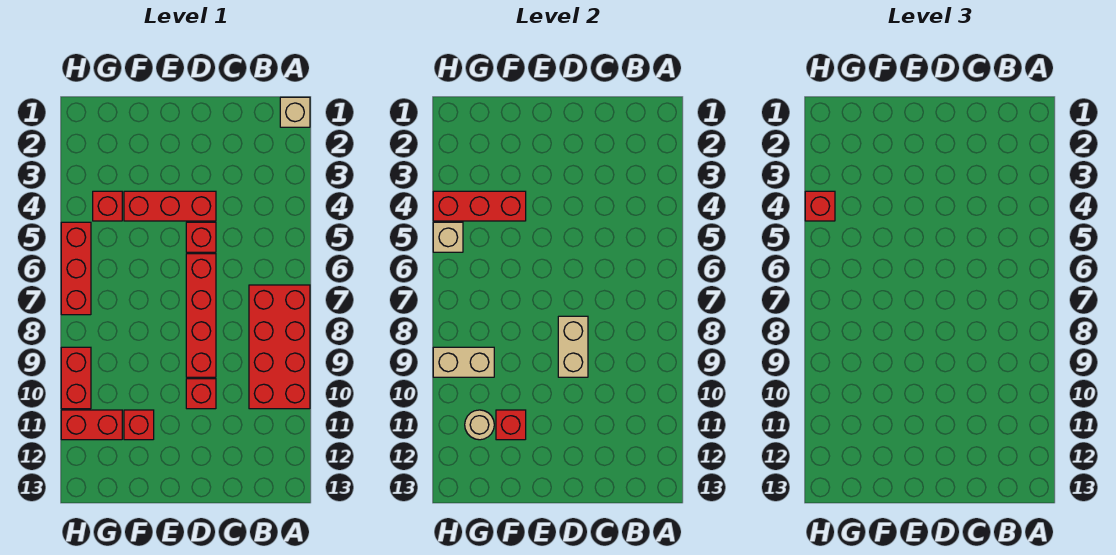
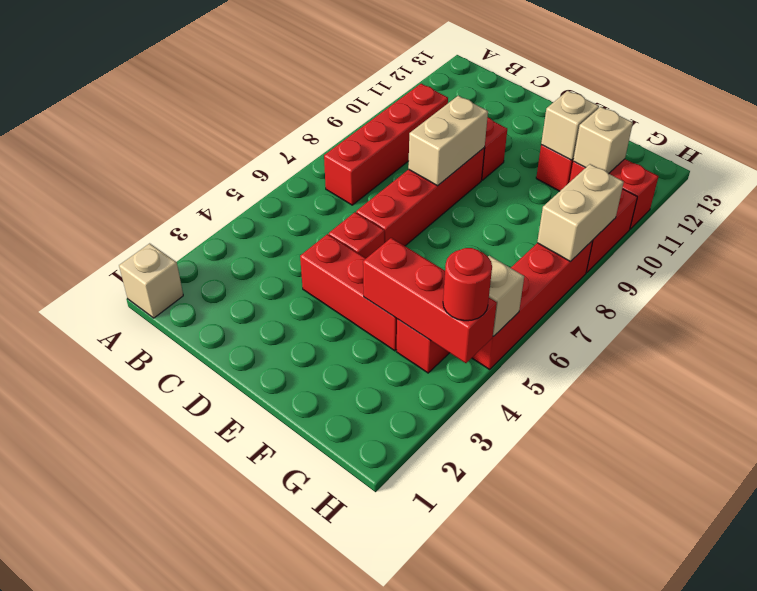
red brick A7:B10 level 1 -> red brick B7:B10 level 1
red brick F11 level 2 -> tan brick F11 level 2
tan brick G9:H9 level 2 -> tan brick H8:H9 level 2
tan round brick G11 level 2 -> tan brick G11 level 2
red brick H4 level 3 -> red round brick H4 level 3
red brick H5:H7 level 1 -> red brick H5:H8 level 1

